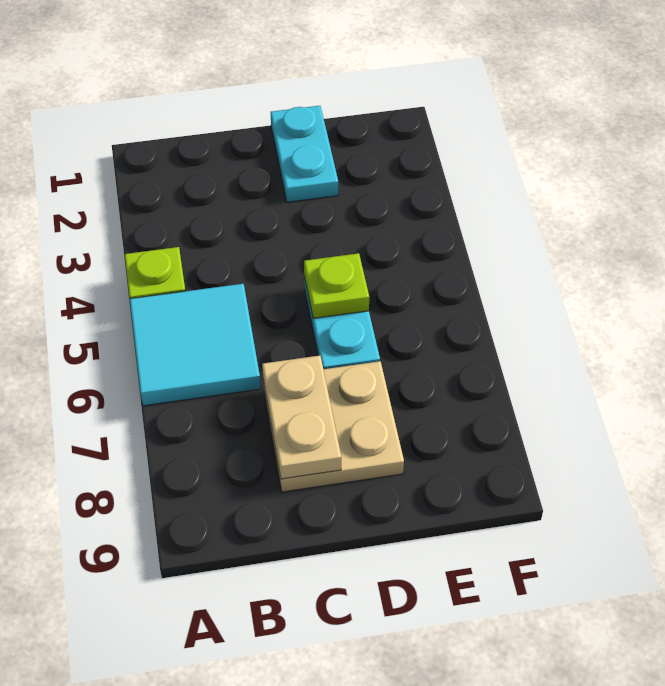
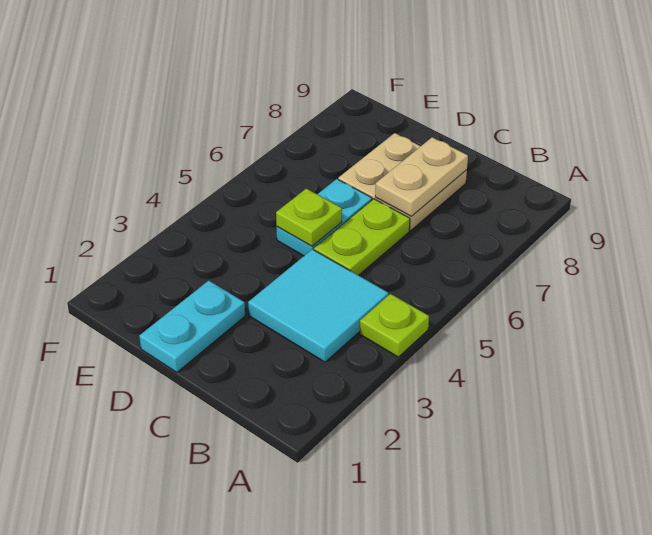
cyan tile A5:B6 level 1 -> cyan tile B3:C4 level 1
none -> lime plate C5:C6 level 1

